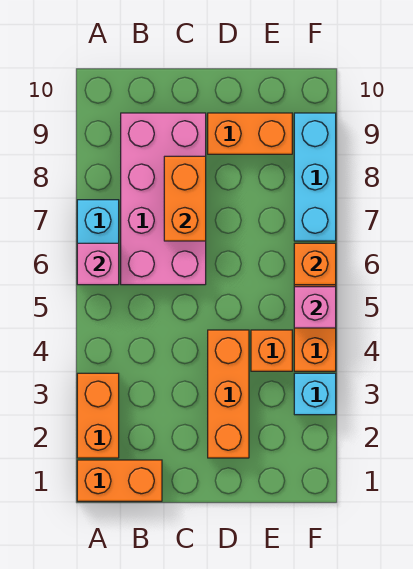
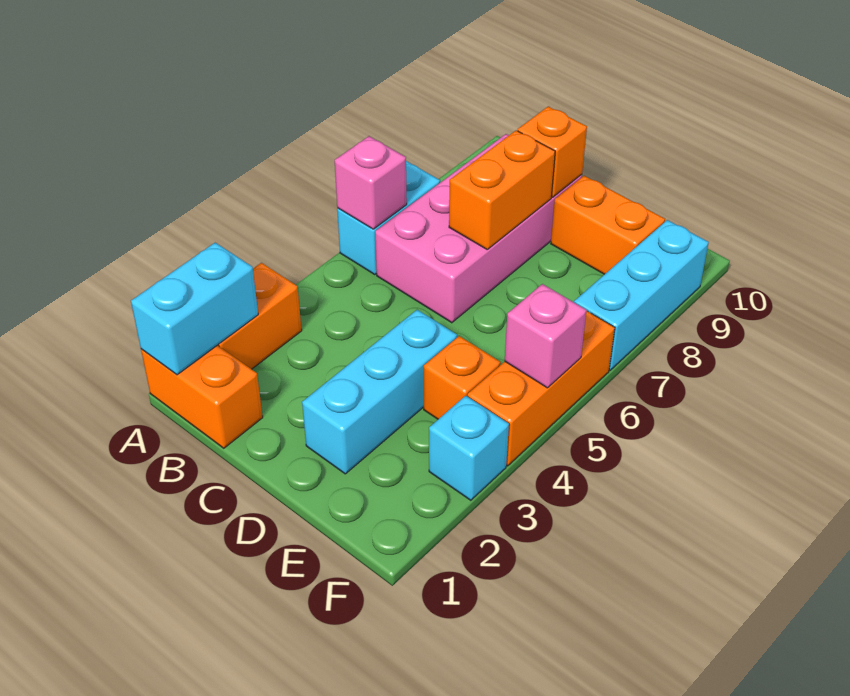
none -> cyan brick A1:A2 level 2
orange brick D2:D4 level 1 -> cyan brick D2:D4 level 1
orange brick F6 level 2 -> orange brick C9 level 2

